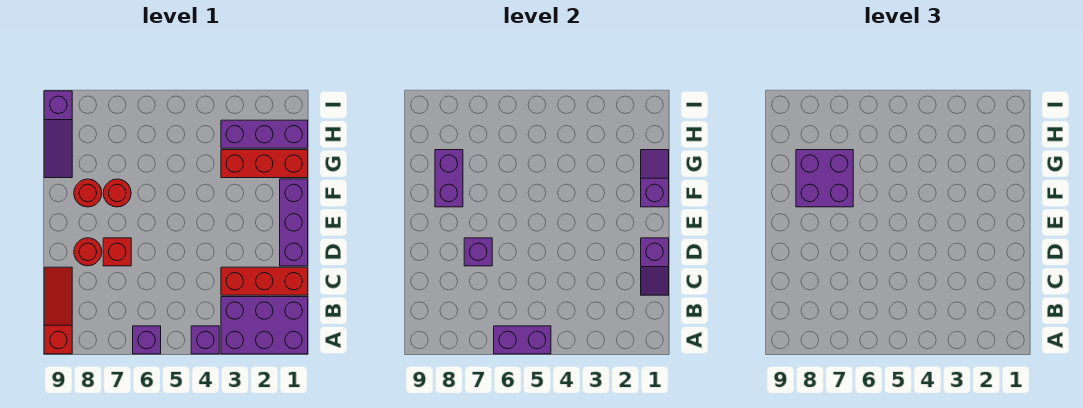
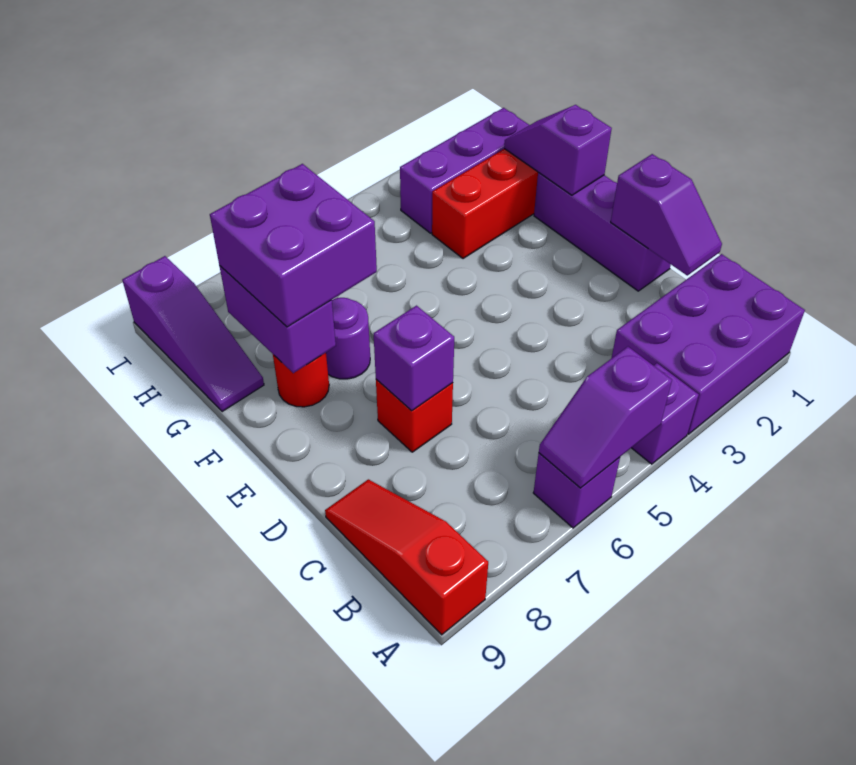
purple brick A5:A6 level 2 -> purple slope A5:A6 level 2 top 5
red brick C1:C3 level 1 -> none
red round brick D8 level 1 -> none
red round brick F7 level 1 -> purple round brick F7 level 1

